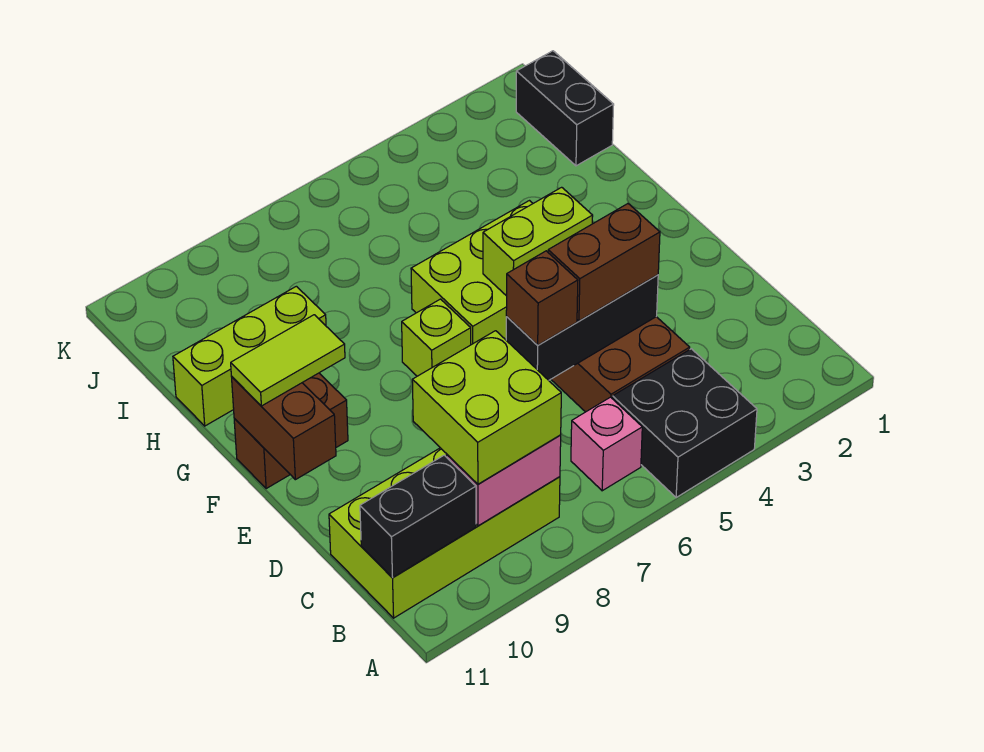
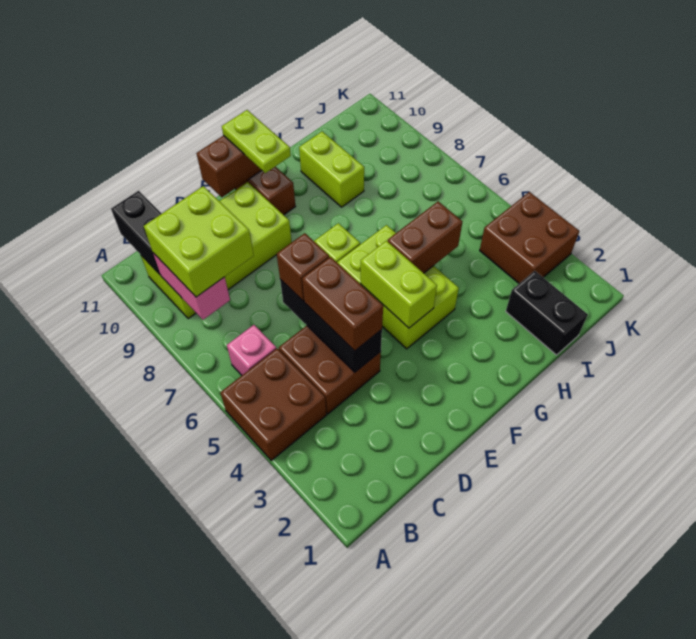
black brick A4:B5 level 1 -> brown brick A4:B5 level 1
lime brick B8:C11 level 1 -> lime brick B9:E10 level 1
lime tile F10:F11 level 3 -> lime plate F10:F11 level 3
none -> brown brick G5:H5 level 2
lime brick H9:H11 level 1 -> lime brick H9:H10 level 1
black brick I1:J1 level 1 -> black brick I1:I2 level 1
none -> brown brick J3:K4 level 1

